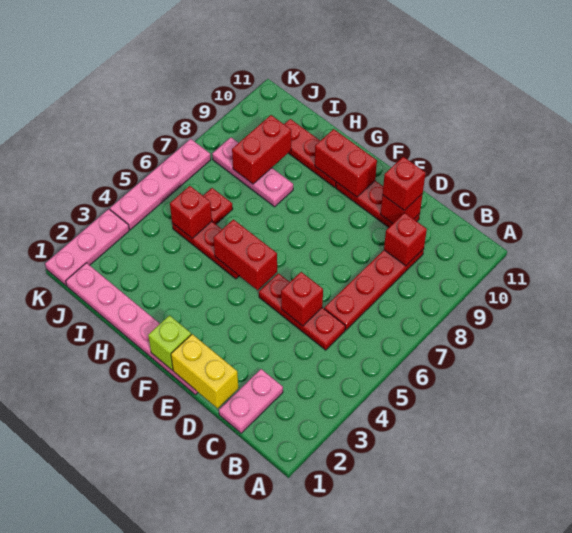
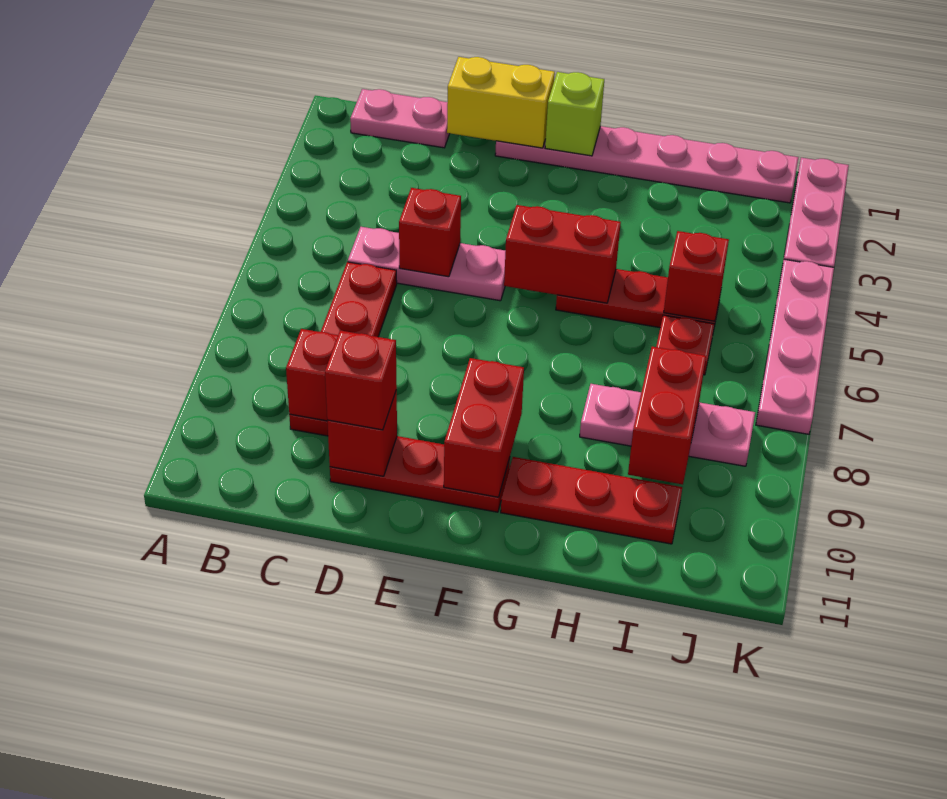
pink plate C1:C2 level 1 -> pink plate B1:C1 level 1
red plate C5:E5 level 1 -> pink plate C5:E5 level 1
red brick F10:G10 level 2 -> red brick F9:F10 level 2

